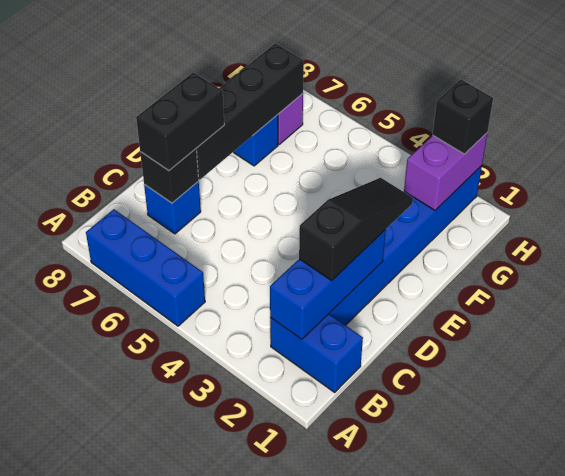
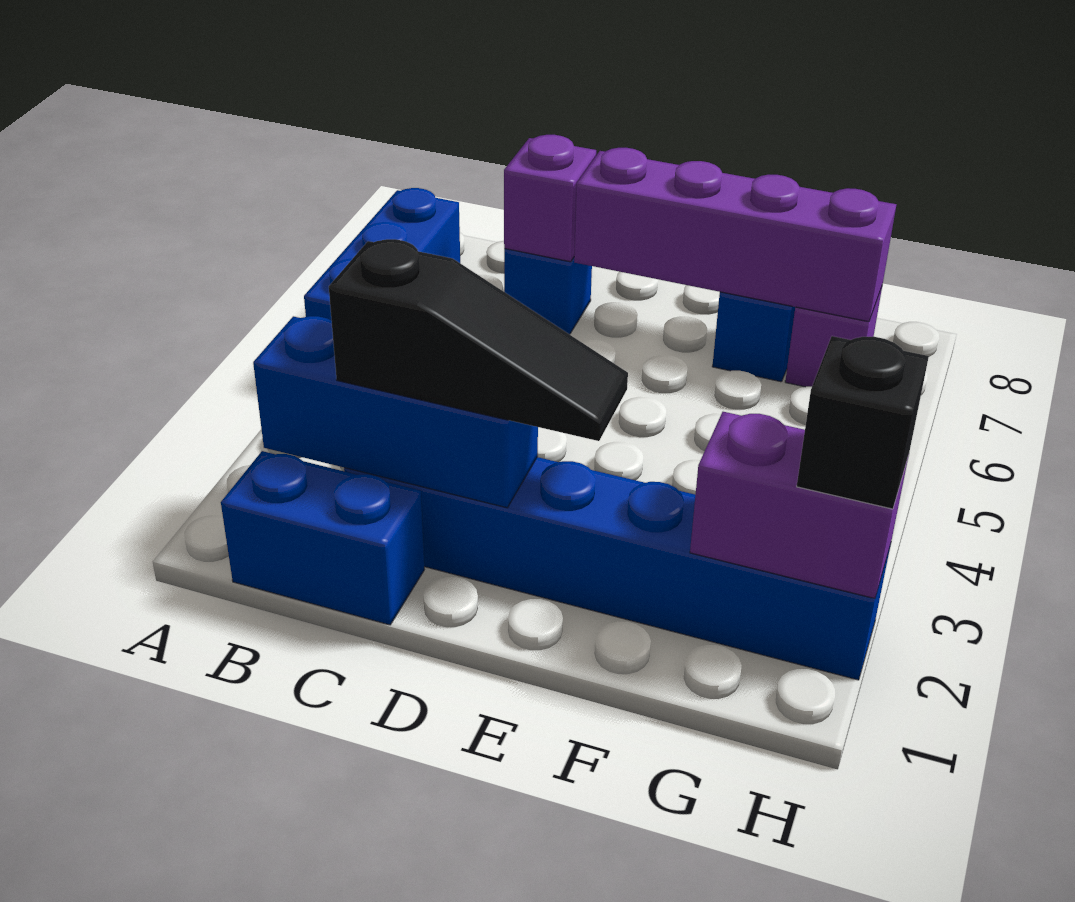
blue brick B1:B2 level 1 -> blue brick B1:C1 level 1
black brick C7 level 2 -> purple brick C7 level 2
black brick C7:D7 level 3 -> none
black brick D7:G7 level 2 -> purple brick D7:G7 level 2

